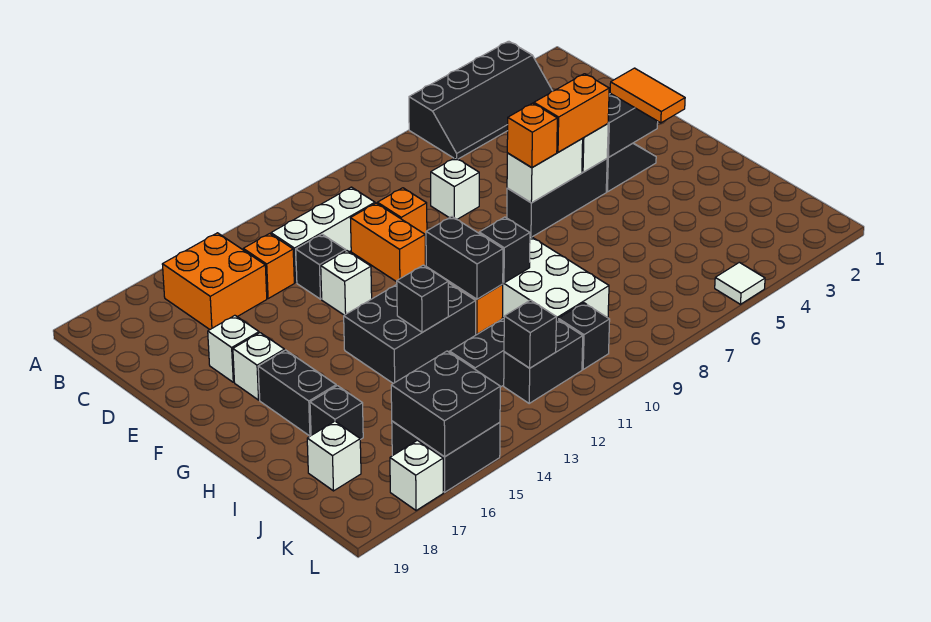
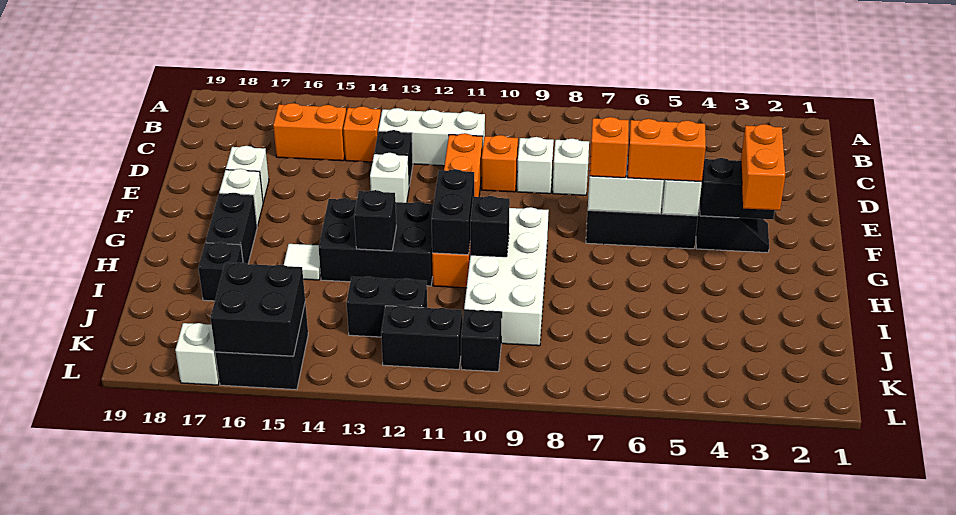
black slope A3:B6 level 1 top A -> none
orange brick B15:C16 level 1 -> orange brick C15:C16 level 1
orange tile F3:G3 level 3 -> orange brick F3:G3 level 3
white brick J18 level 1 -> white brick D9 level 1
black brick K12 level 2 -> none
white tile L5 level 1 -> white tile H15 level 1

